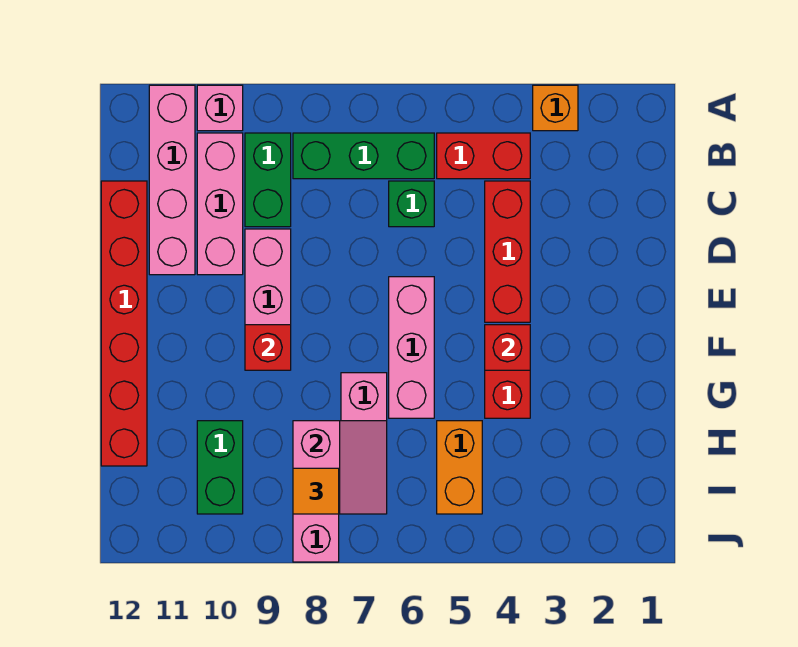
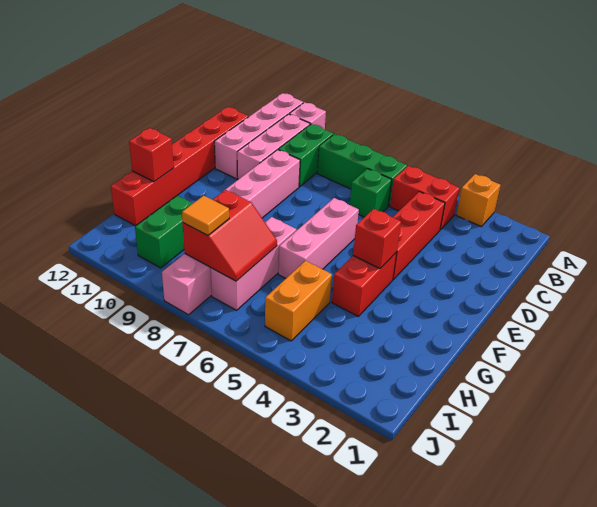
red brick F9 level 2 -> red brick G12 level 2
pink slope H7:I8 level 2 top 8 -> red slope H7:I8 level 2 top 8

